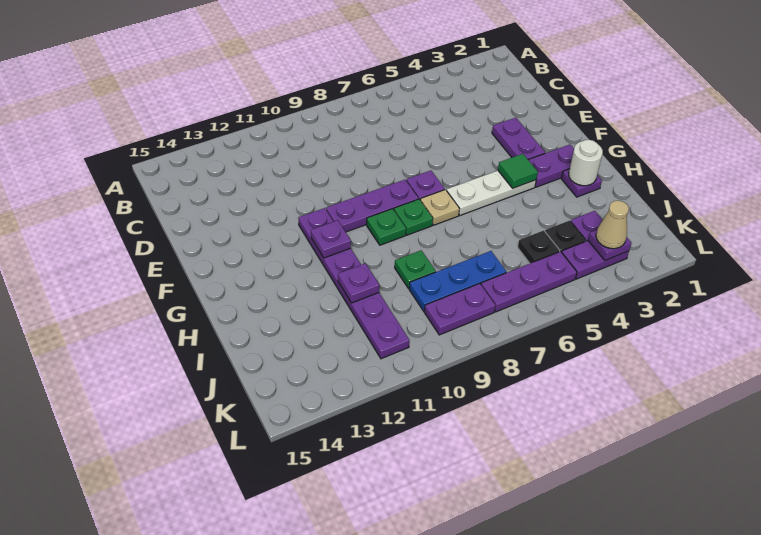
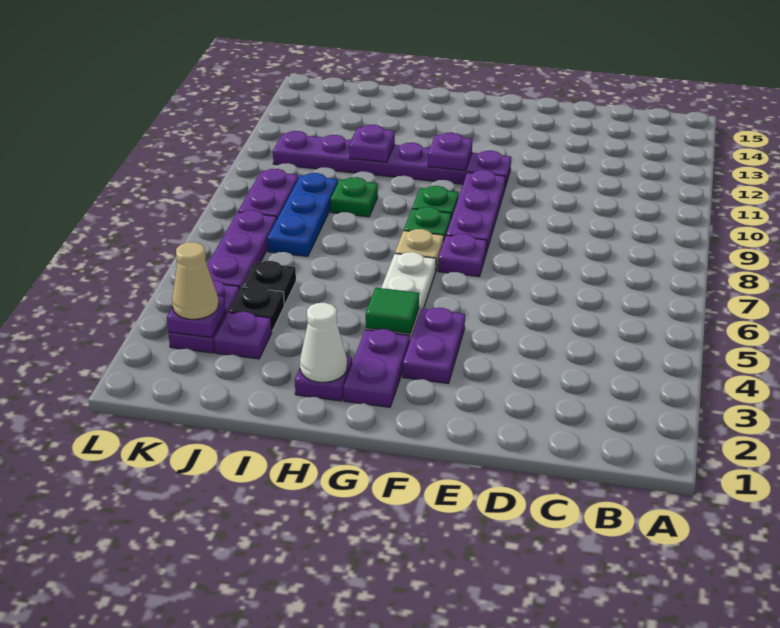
purple plate E3:F3 level 1 -> purple plate F3:F4 level 1
white round brick H2 level 2 -> white cone H2 level 2

